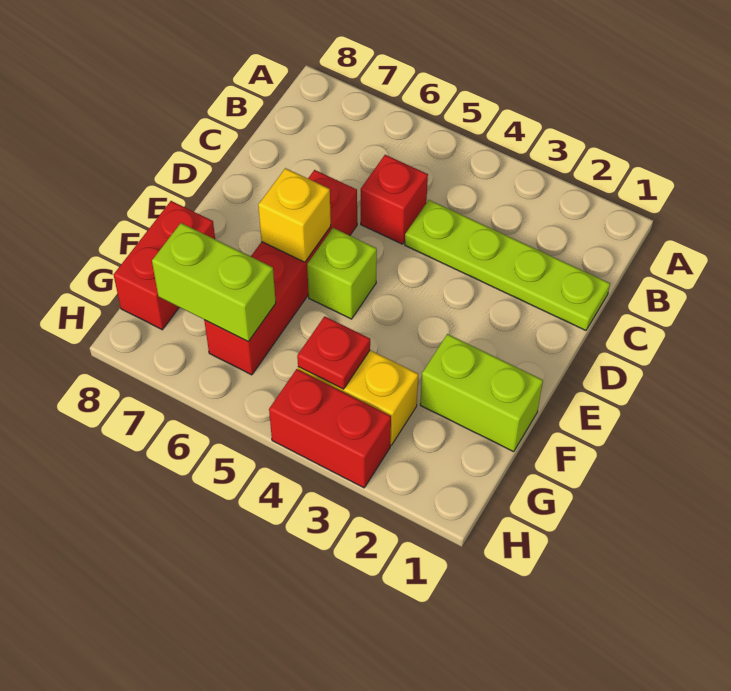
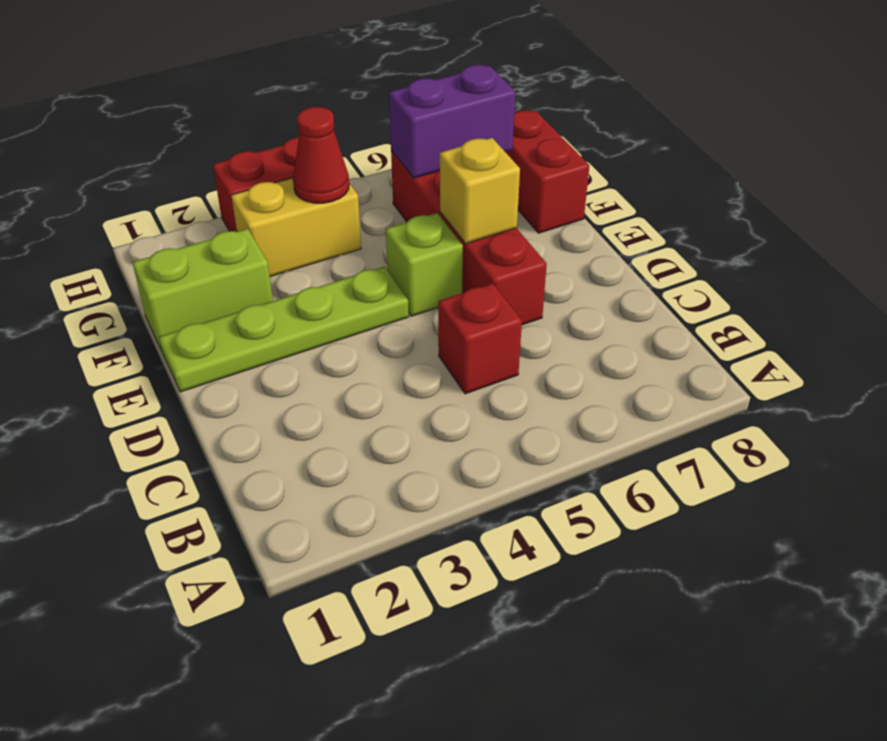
lime plate C1:C4 level 1 -> lime plate E1:E4 level 1
red plate G4 level 2 -> red cone G4 level 2
lime brick G6:G7 level 2 -> purple brick G6:G7 level 2

